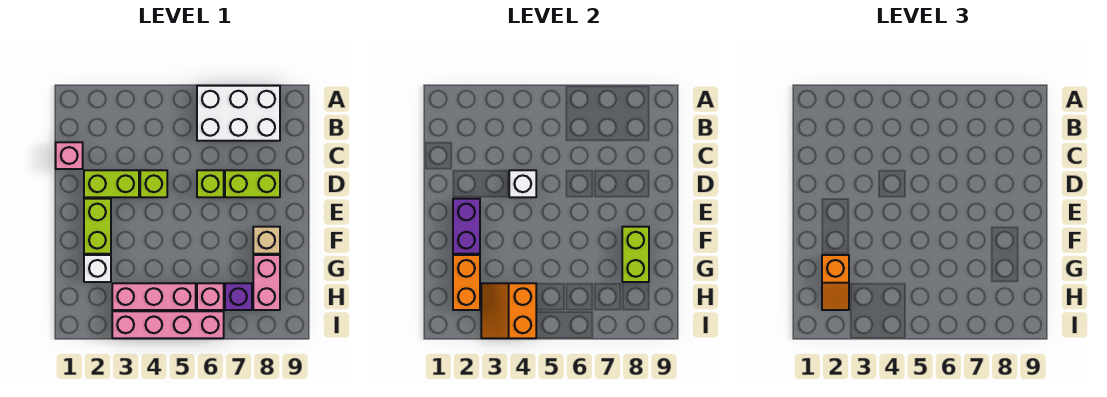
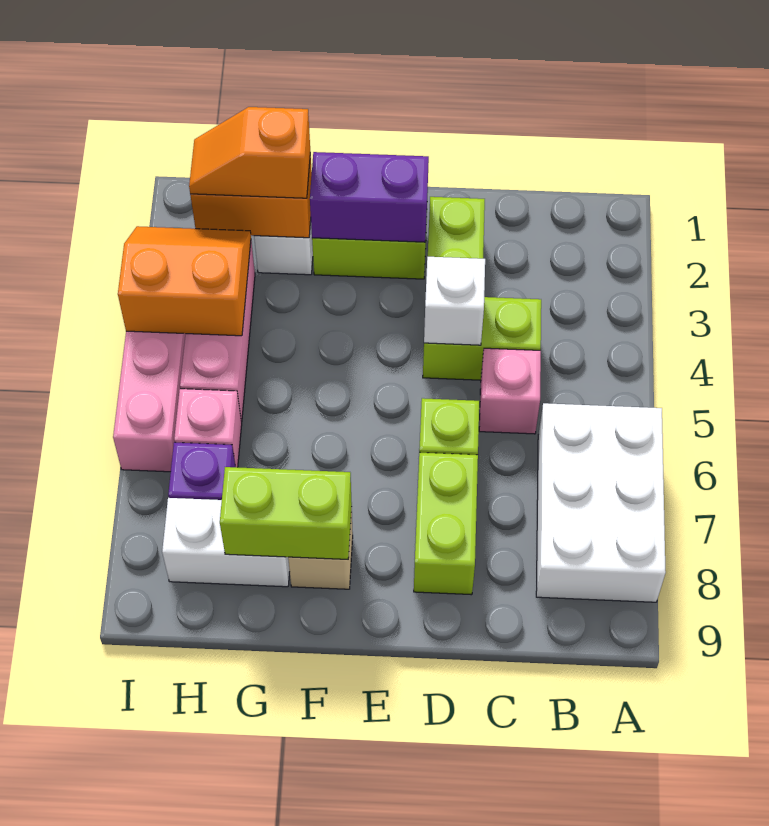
pink brick C1 level 1 -> pink brick C5 level 1
lime brick D4 level 1 -> lime brick C4:D4 level 1
pink brick G8:H8 level 1 -> white brick G8:H8 level 1

